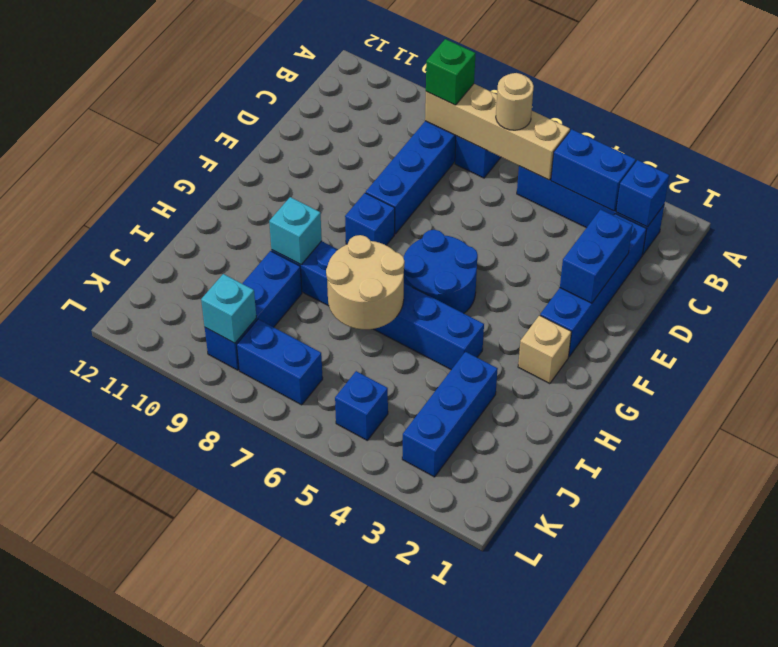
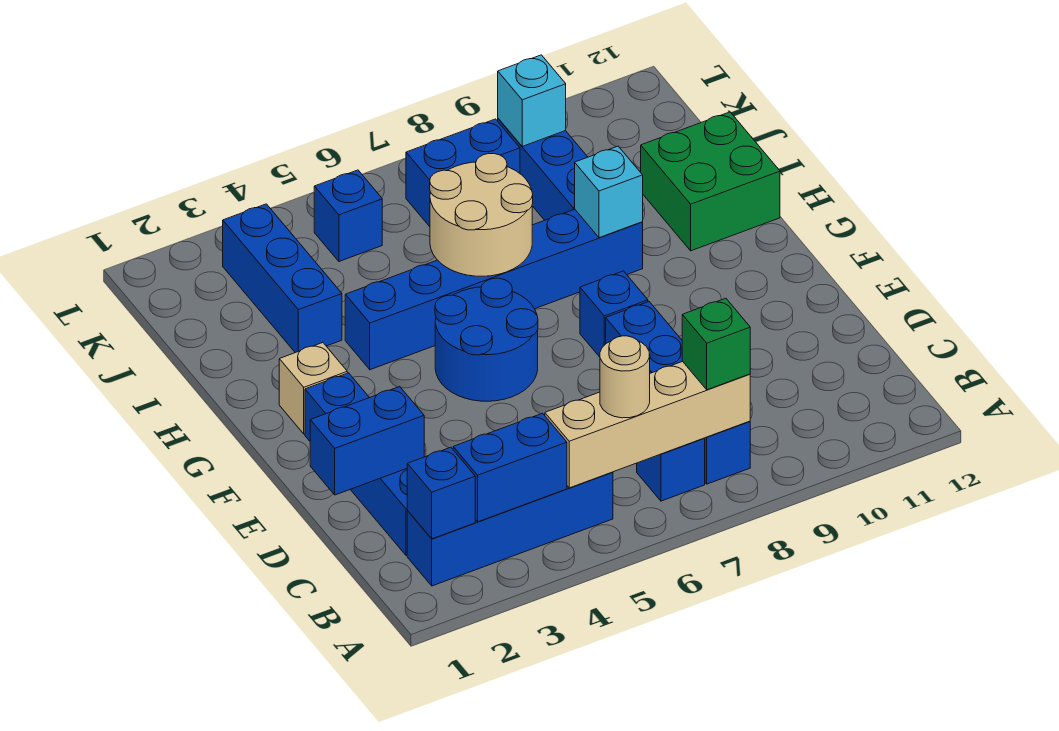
blue brick D2:E2 level 2 -> blue brick D1:D2 level 2
none -> green brick H11:I12 level 1

